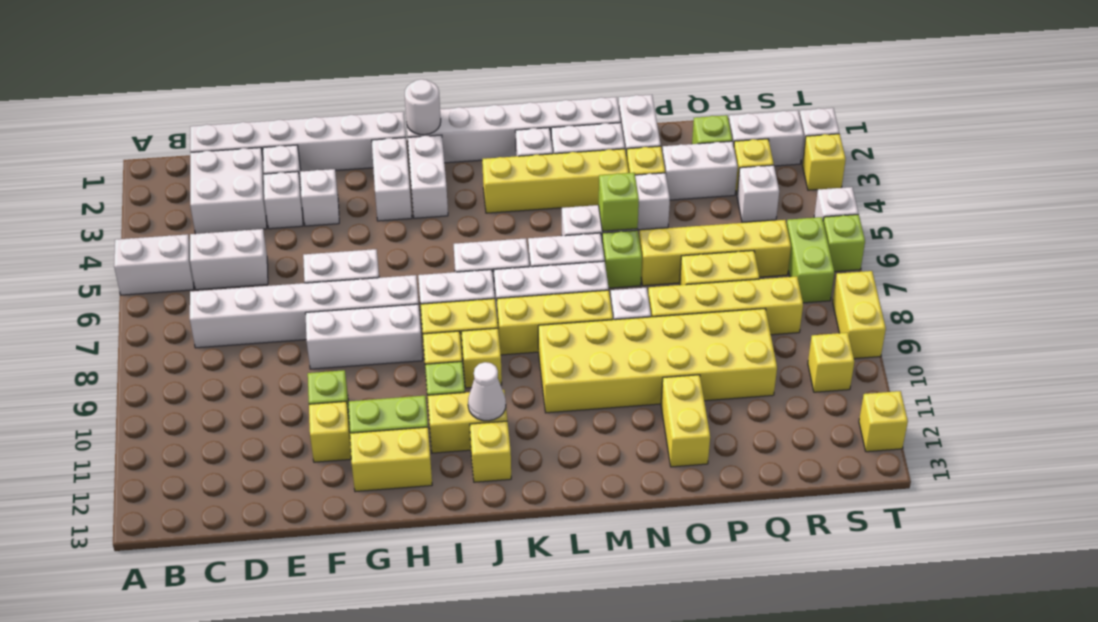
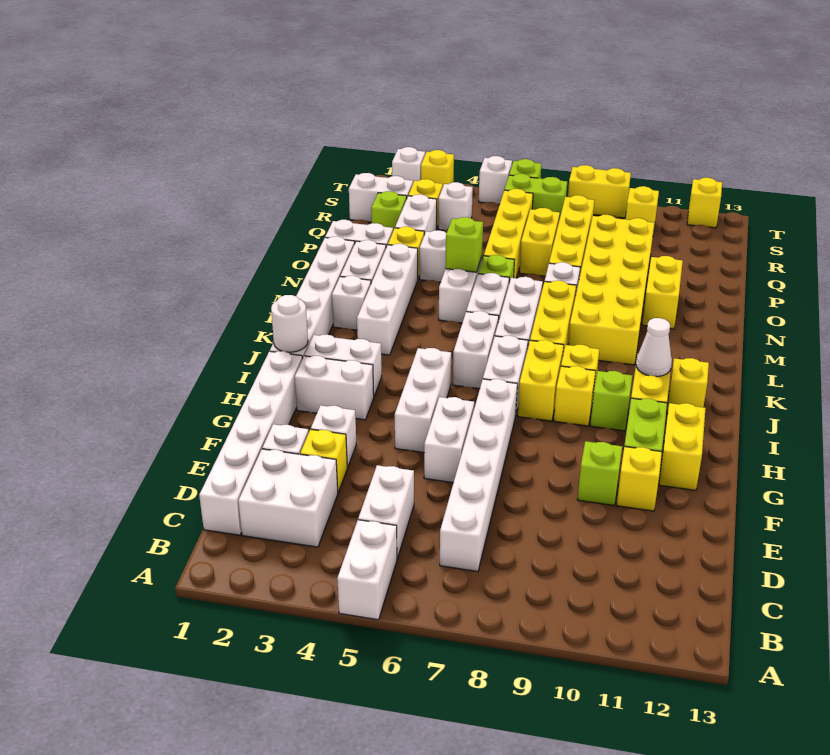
white brick E3 level 1 -> yellow brick E3 level 1
white brick F8:H8 level 1 -> white brick G5:I5 level 1
yellow brick K3:N3 level 1 -> white brick K3:N3 level 1
yellow brick O11:O12 level 1 -> yellow brick N11:O11 level 1
white brick R2:S2 level 1 -> white brick R1:R2 level 1

